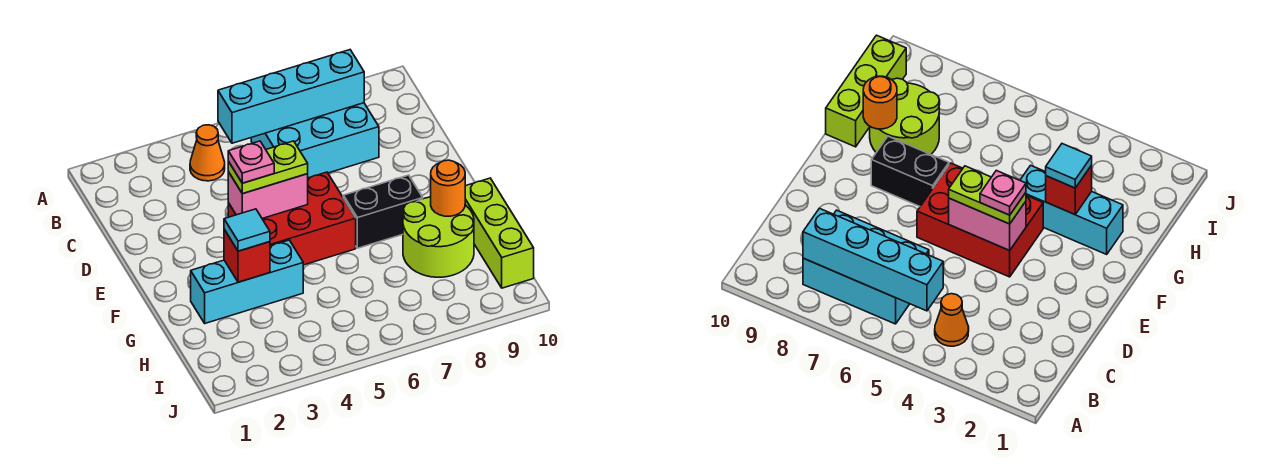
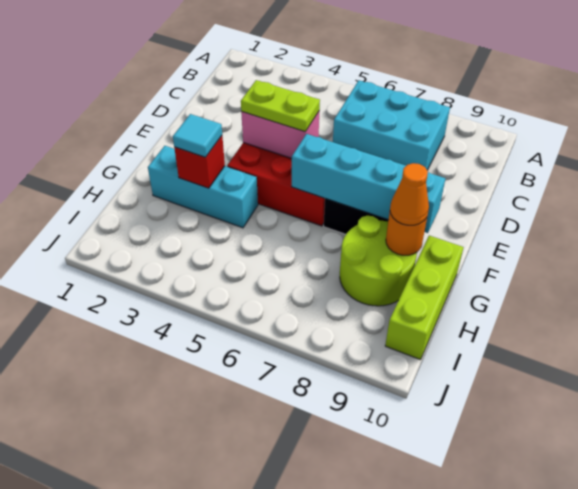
orange cone B4 level 1 -> orange cone G9 level 3
cyan brick B5:B8 level 2 -> cyan brick F6:F9 level 2
pink plate E4 level 4 -> none

